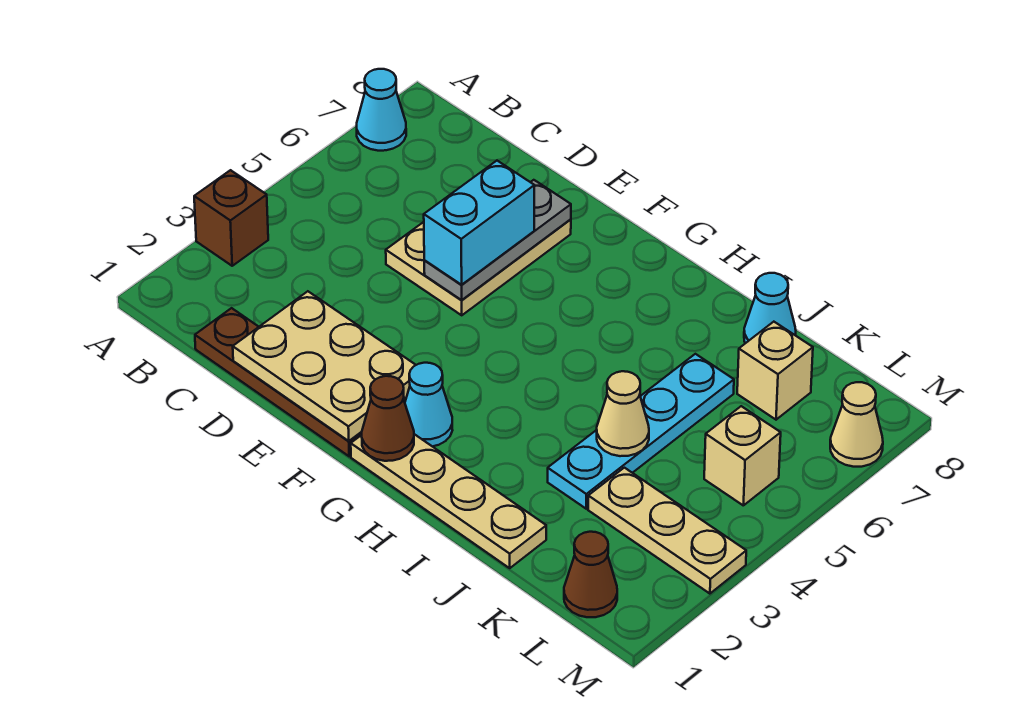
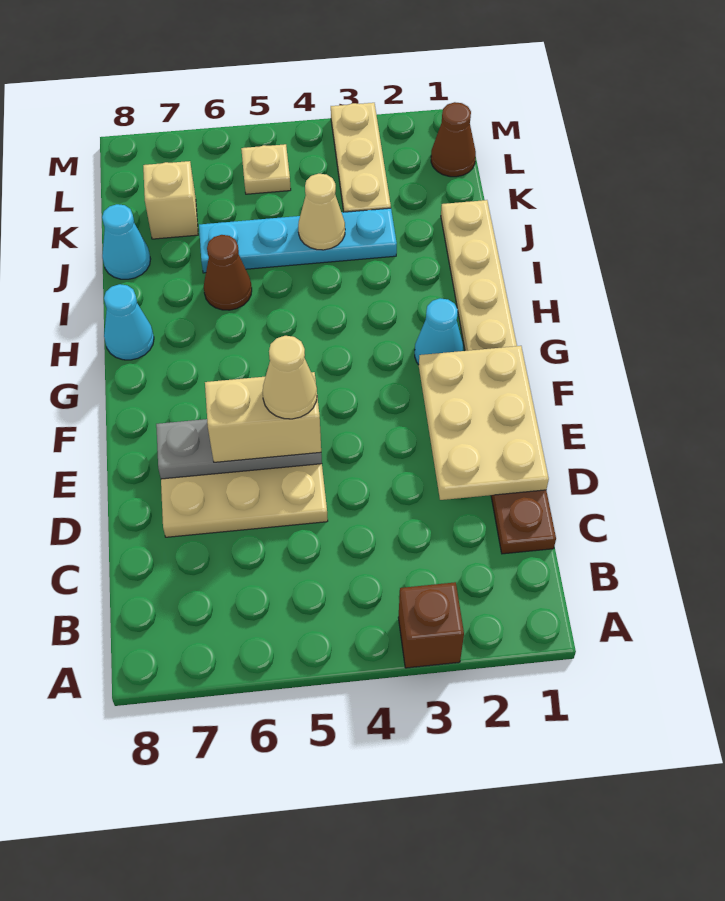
cyan cone A7 level 1 -> cyan cone H8 level 1
cyan brick E5:E6 level 3 -> tan brick E5:E6 level 3
brown cone G1 level 2 -> brown cone I6 level 1
tan brick L5 level 1 -> tan plate L5 level 1
tan cone M7 level 1 -> tan cone E5 level 4

